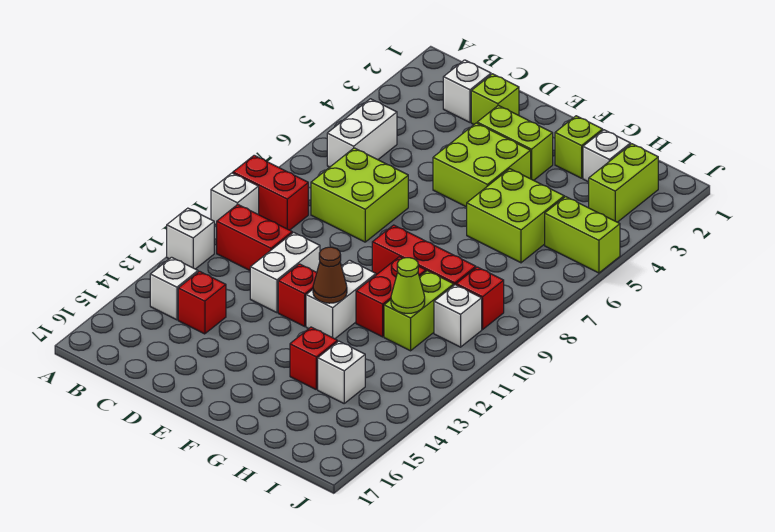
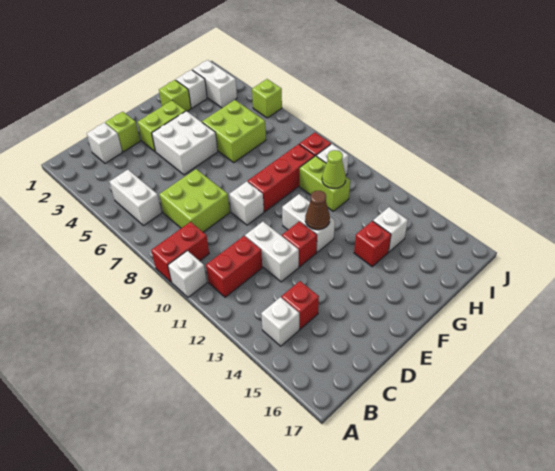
white brick A12 level 1 -> white brick E9 level 1
lime brick E4:F5 level 1 -> white brick E4:F5 level 1
red brick G10:G11 level 1 -> none
lime brick I2:I3 level 1 -> white brick I2:I3 level 1
lime brick I5:J5 level 1 -> lime brick J5 level 1

